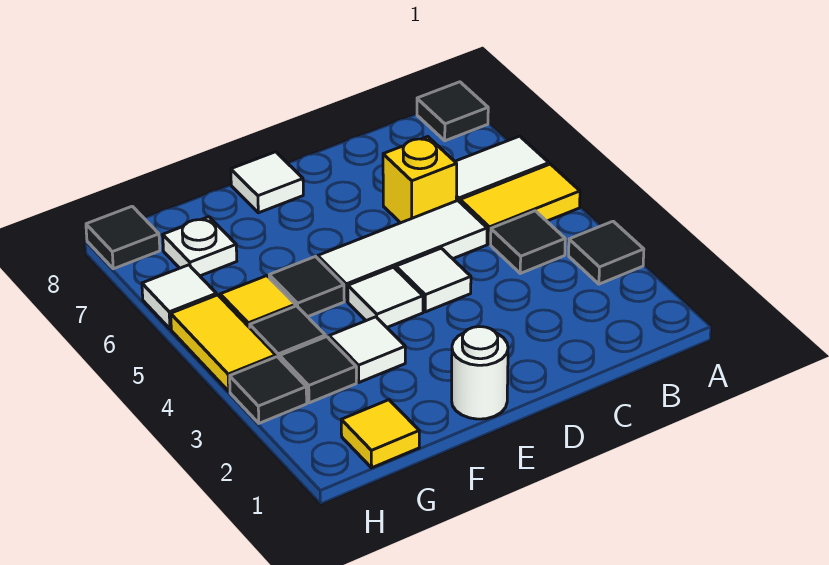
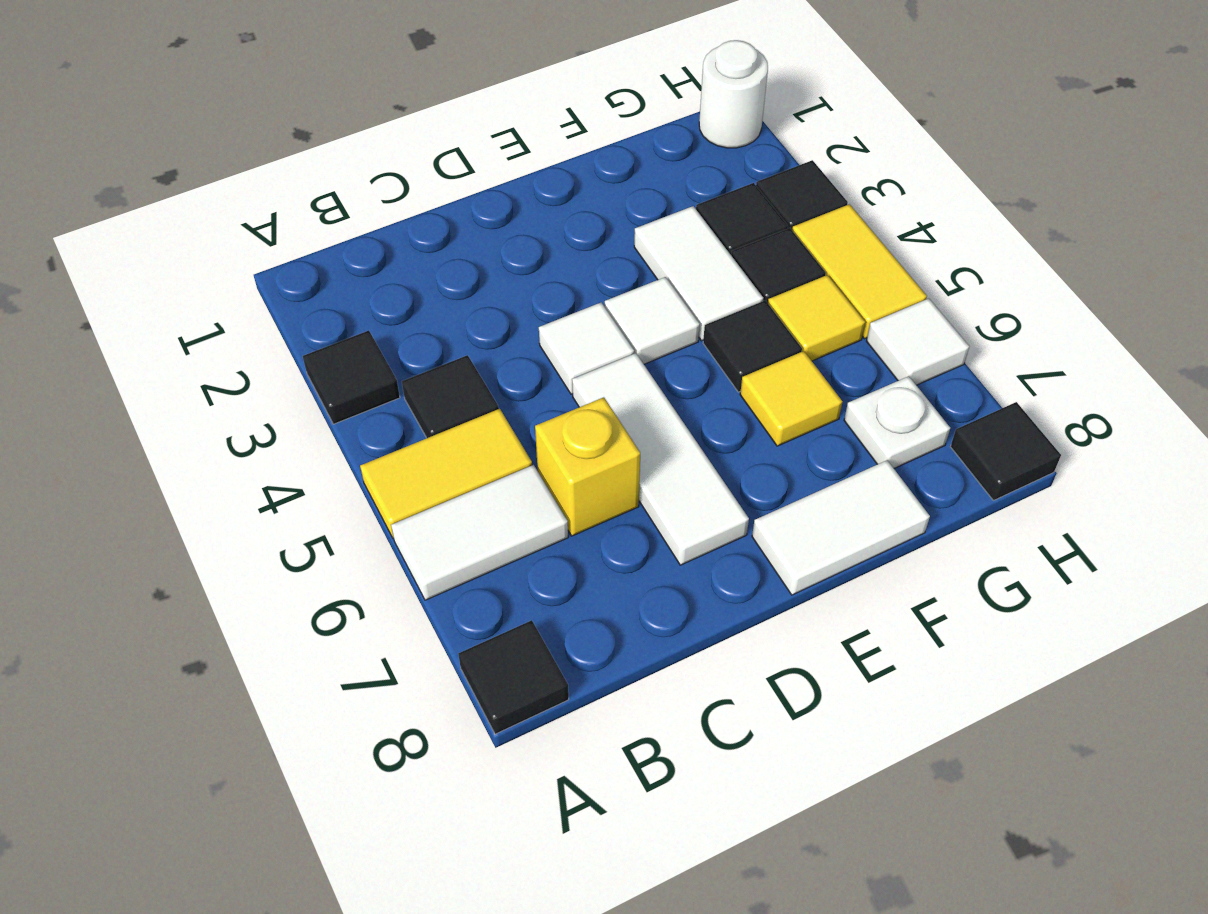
white tile C5:E5 level 1 -> white tile D5:D7 level 1
white round brick E1 level 1 -> white round brick H1 level 1
white tile E8 level 1 -> white tile E8:F8 level 1
white tile F3 level 1 -> white tile F3:F4 level 1
yellow tile G1 level 1 -> yellow tile F6 level 1

